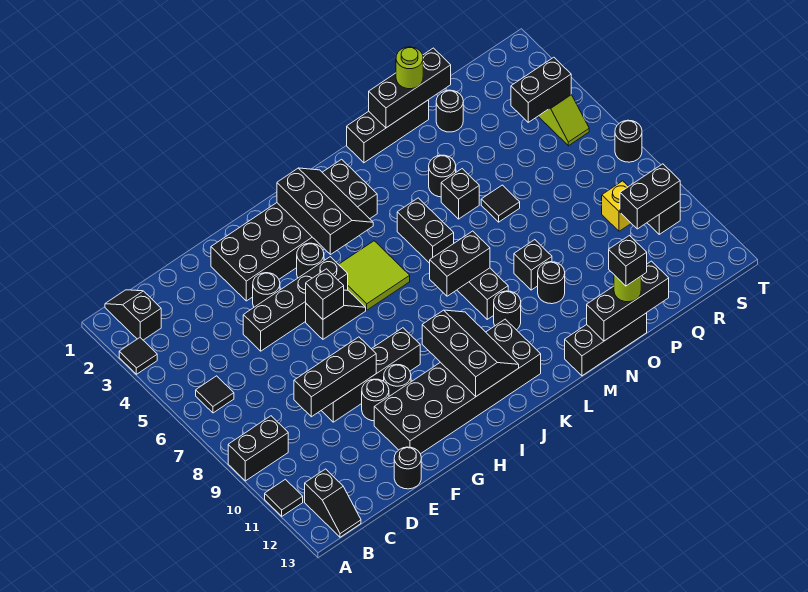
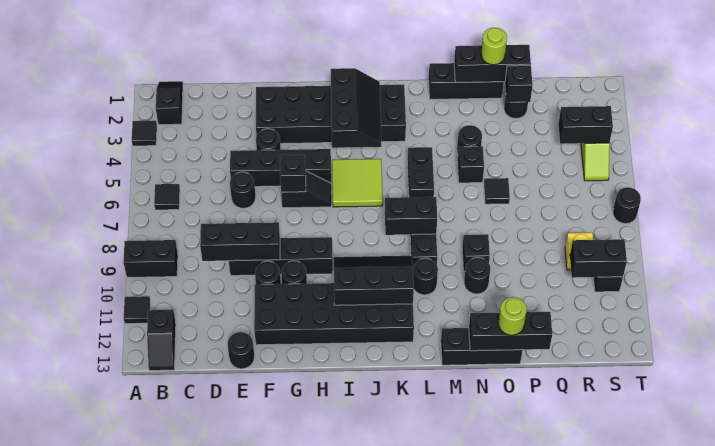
black round brick H4 level 1 -> black round brick E6 level 1
black slope I10:J12 level 2 top I -> black slope I10:K11 level 2 top 11
black brick O13 level 4 -> black brick P2 level 2

